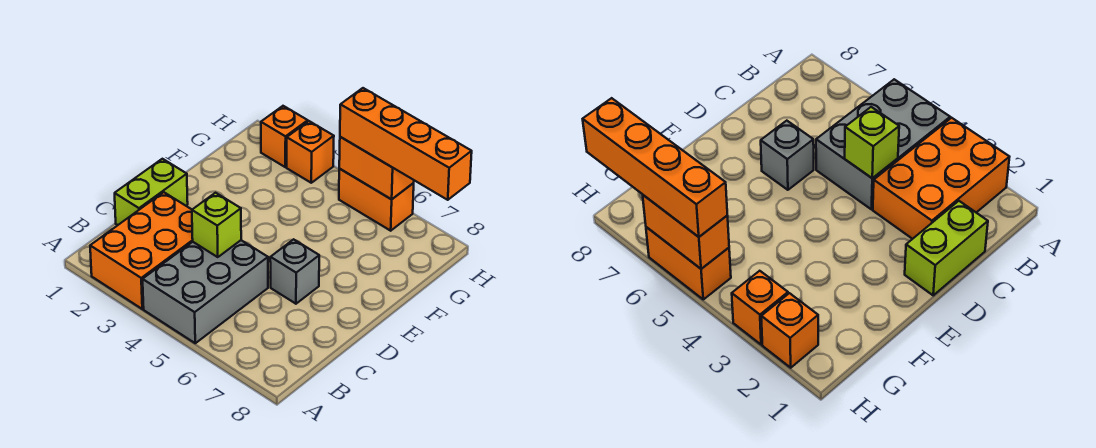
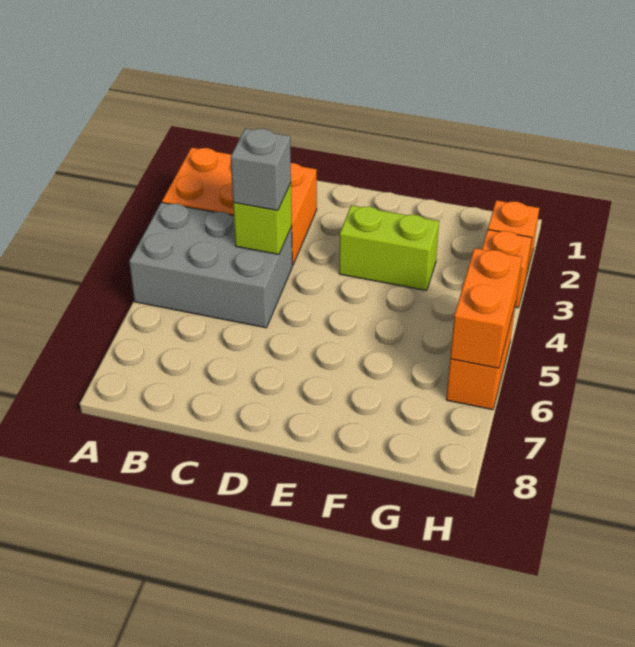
lime brick C1:D1 level 1 -> lime brick E3:F3 level 1
grey brick D6 level 1 -> grey brick C4 level 3
orange brick H5:H8 level 3 -> none

